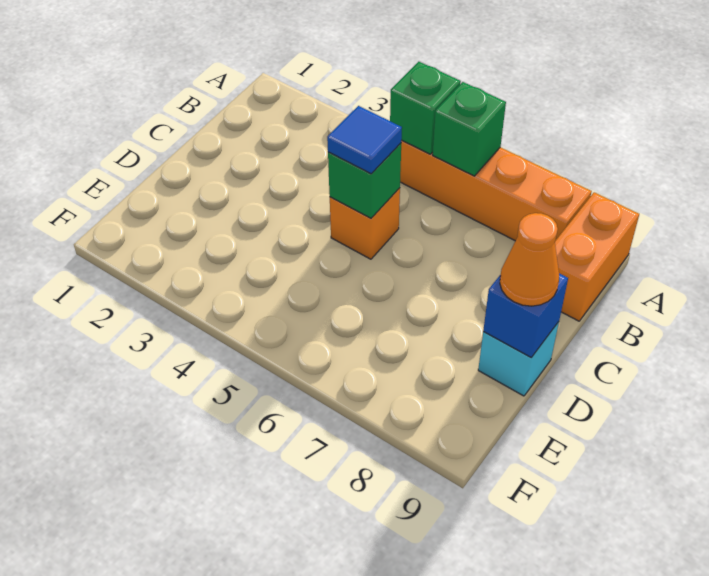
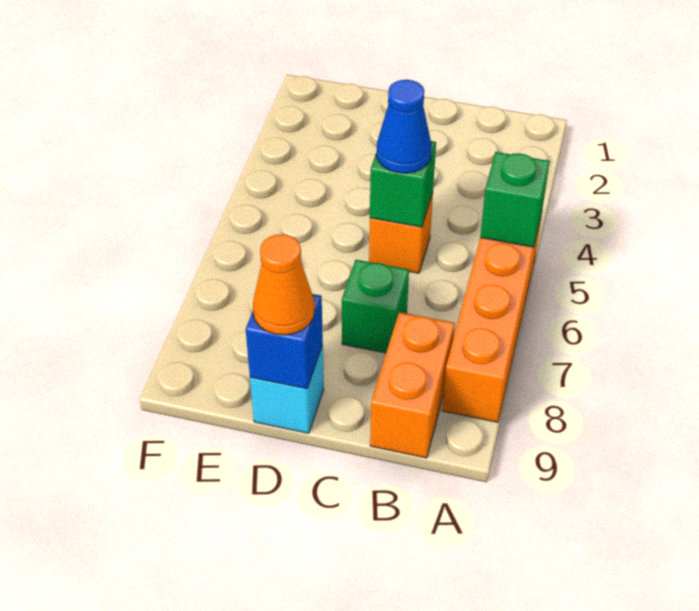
green brick A6 level 2 -> green brick C7 level 1
orange brick A9:B9 level 1 -> orange brick B8:B9 level 1
blue tile C5 level 3 -> blue cone C5 level 3

